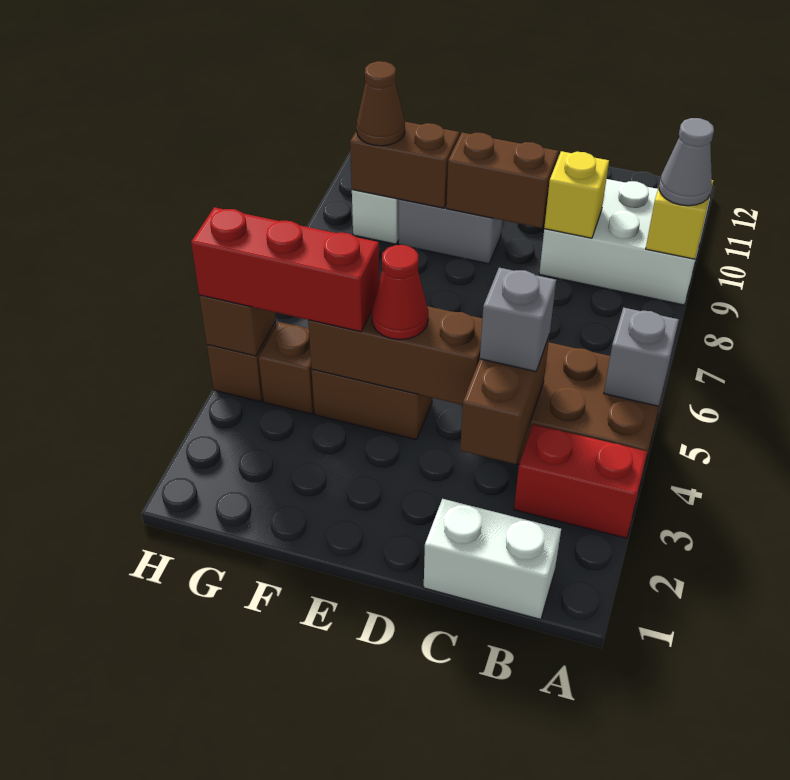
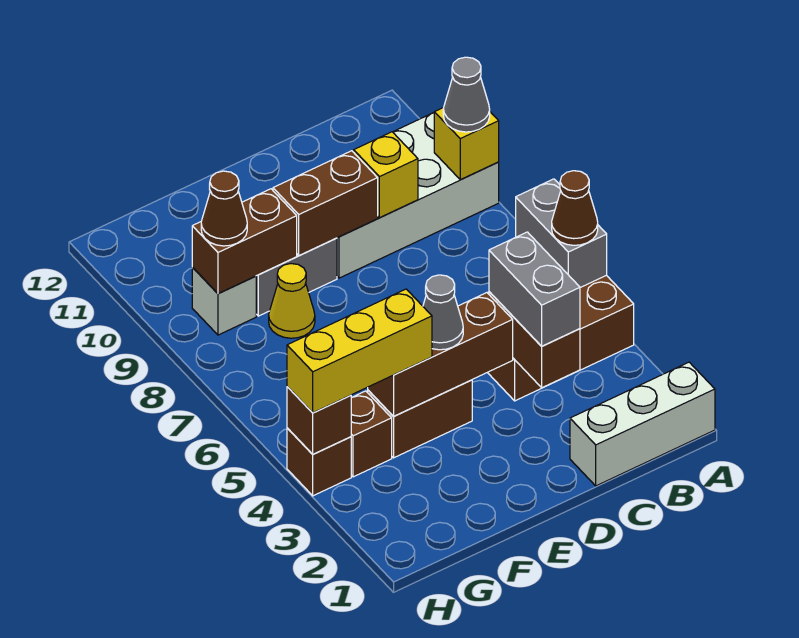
red brick A3:B3 level 1 -> none
grey brick A5 level 2 -> grey brick A5:A6 level 2
none -> brown cone A5 level 3
white brick A9:C10 level 1 -> white brick A9:D10 level 1
white brick B1:C1 level 1 -> white brick A1:C1 level 1
grey brick C4 level 3 -> grey brick C3:C4 level 3
red cone E4 level 3 -> grey cone E4 level 3
red brick F4:H4 level 3 -> yellow brick F4:H4 level 3
none -> yellow cone F8 level 1

